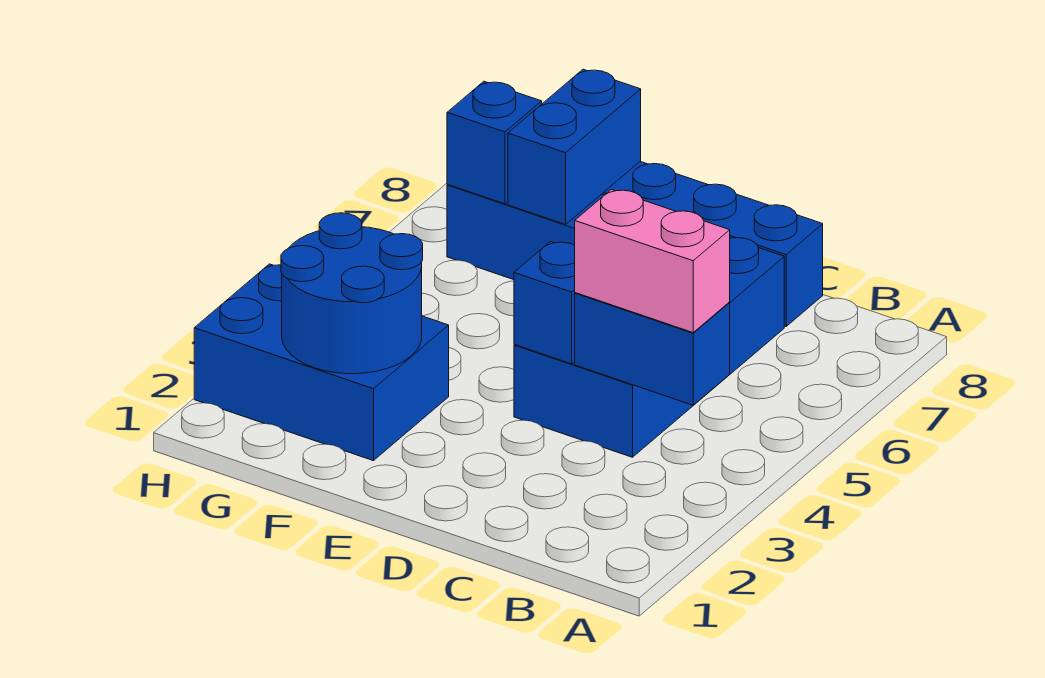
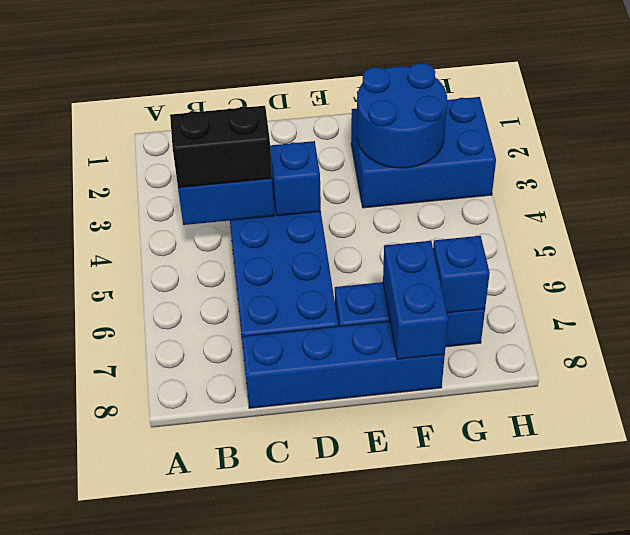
pink brick B4:C4 level 3 -> black brick B4:C4 level 3

